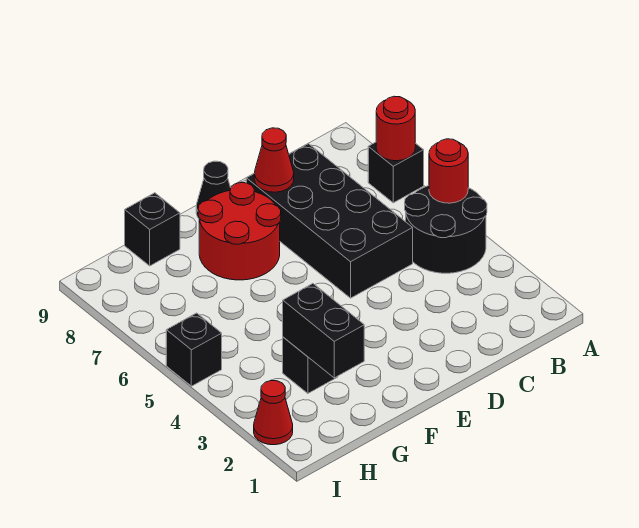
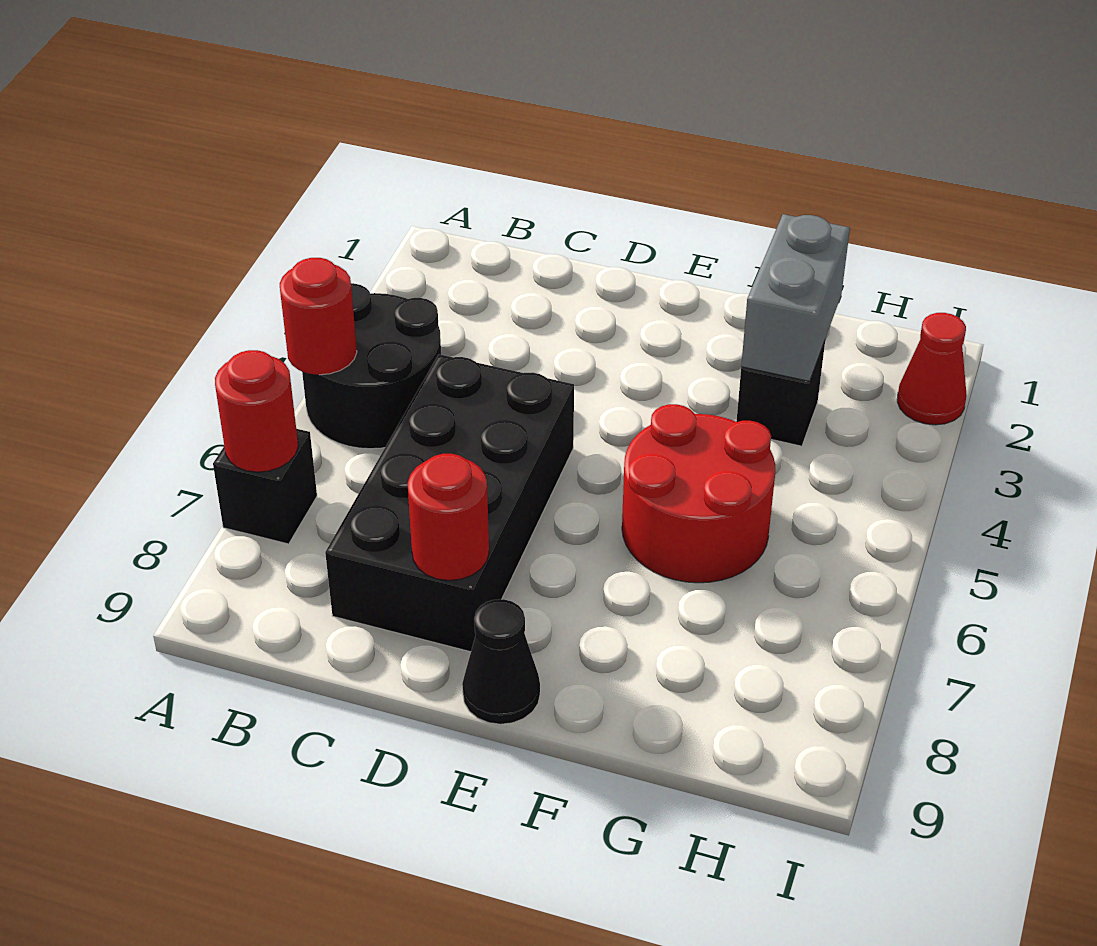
red cone D8 level 2 -> red round brick D8 level 2
red round brick E7:F8 level 1 -> red round brick F5:G6 level 1
black brick G2:G3 level 2 -> grey brick G2:G3 level 2
black brick G9 level 1 -> none
black brick I5 level 1 -> none

